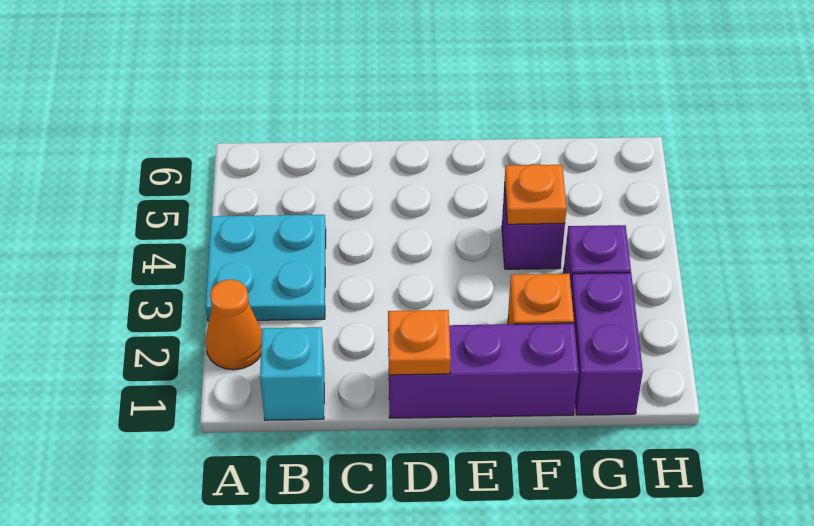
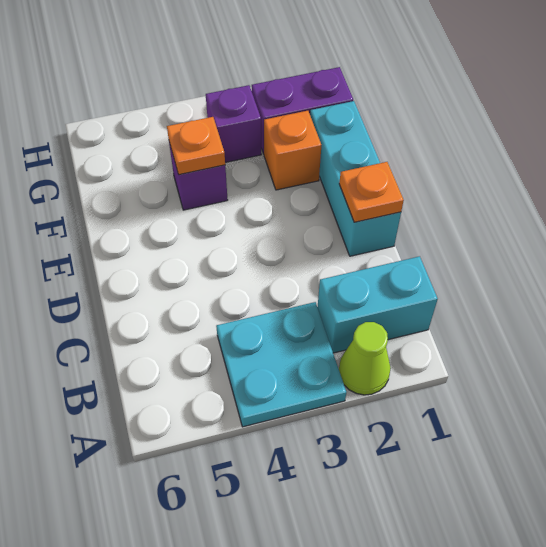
orange cone A2 level 1 -> lime cone A2 level 1
cyan brick B1 level 1 -> cyan brick B1:B2 level 1
purple brick D1:F1 level 1 -> cyan brick D1:F1 level 1

